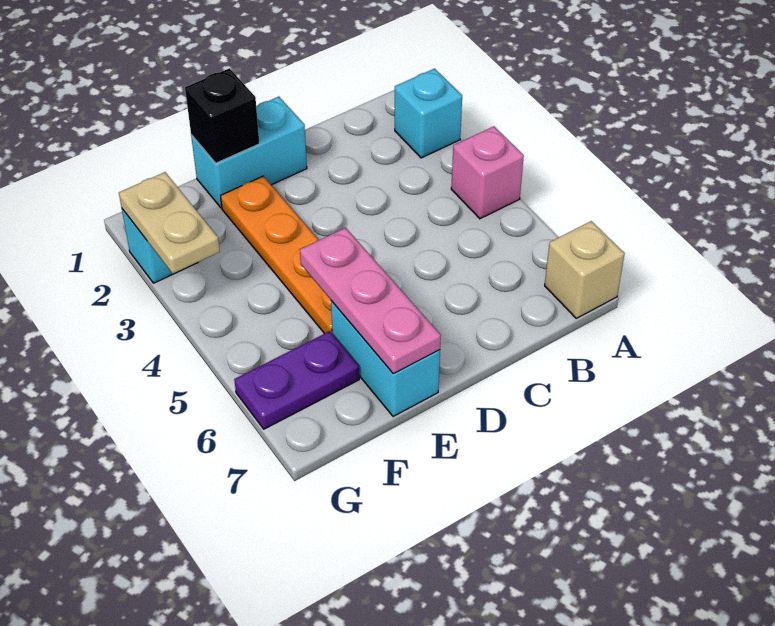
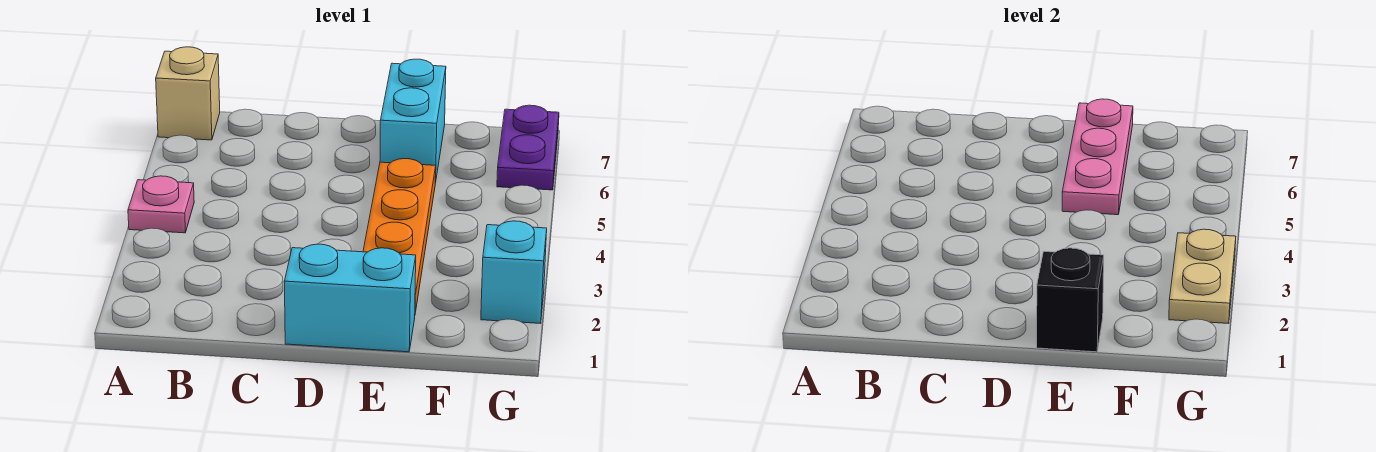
cyan brick A2 level 1 -> none
pink brick A4 level 1 -> pink plate A4 level 1
purple plate F6:G6 level 1 -> purple plate G6:G7 level 1

